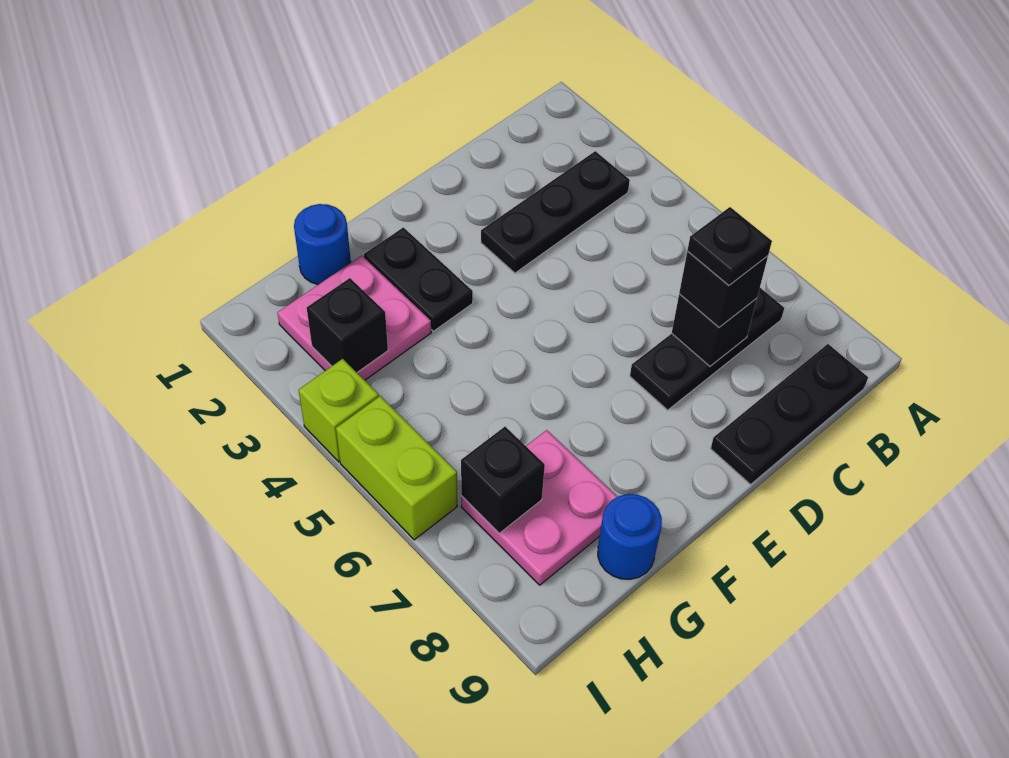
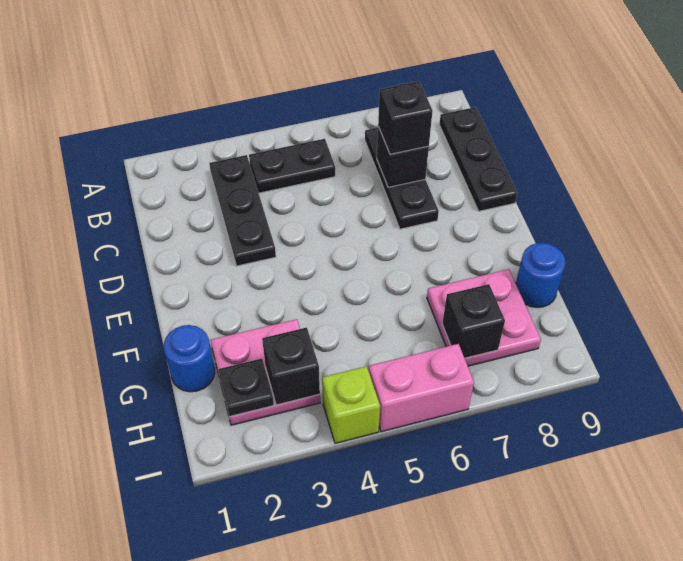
black plate C7 level 4 -> black plate H2 level 2
black plate F2:F3 level 1 -> black plate B4:B5 level 1
lime brick I5:I6 level 1 -> pink brick I5:I6 level 1

